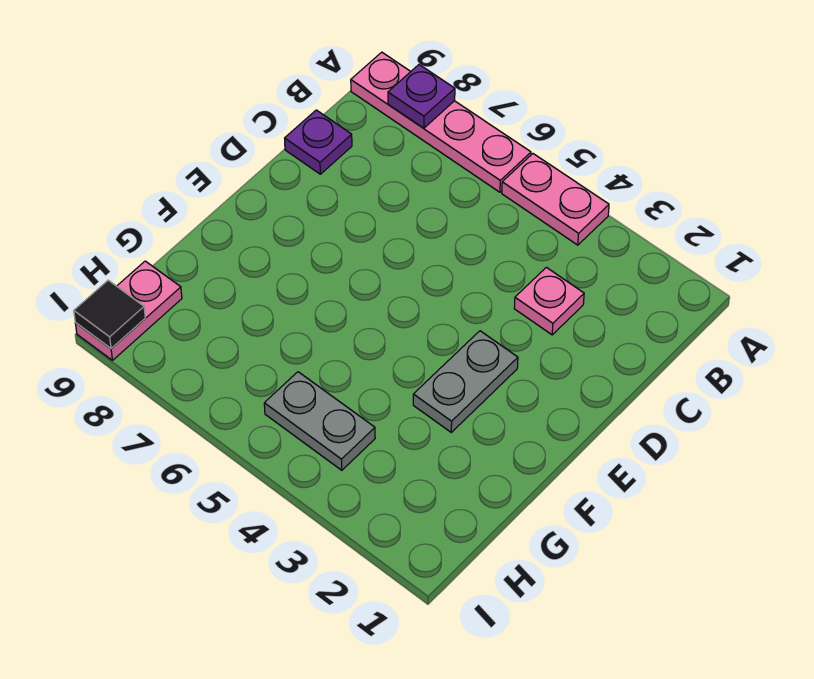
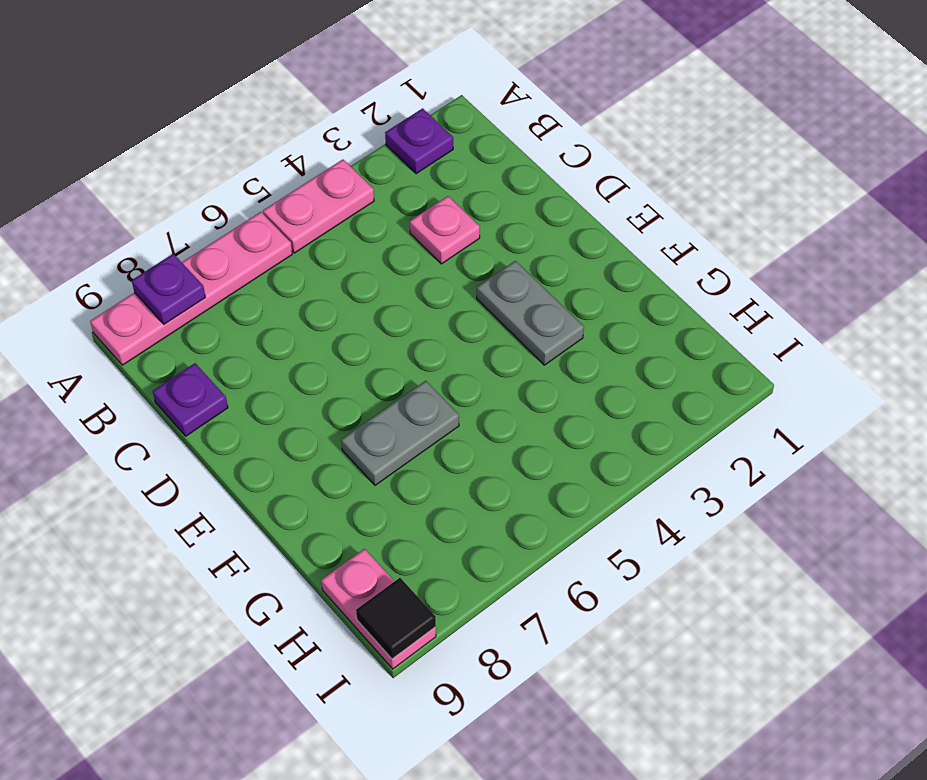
none -> purple plate A2 level 1
grey plate H4:H5 level 1 -> grey plate F6:F7 level 1

